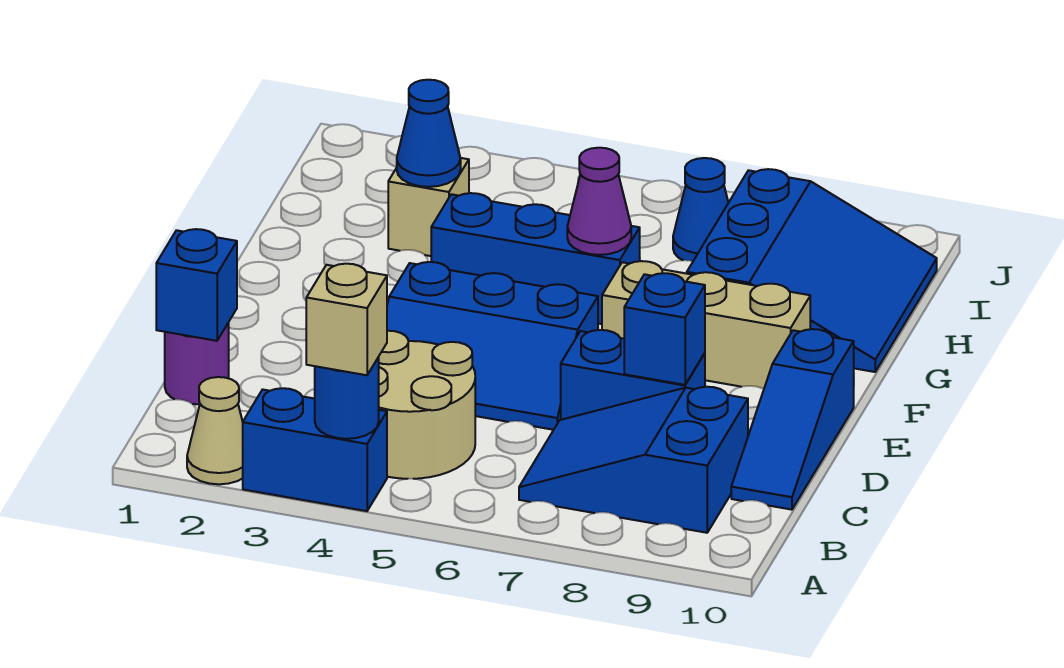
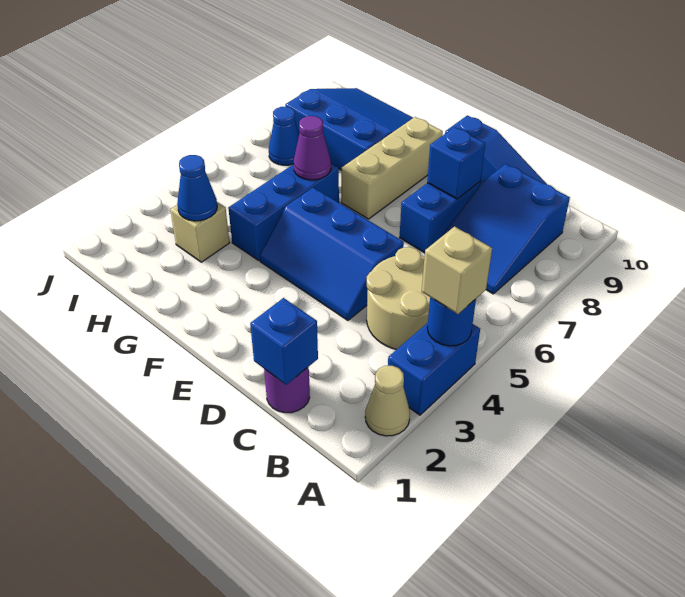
blue slope D4:E6 level 1 top E -> blue slope D4:F5 level 1 top 5

